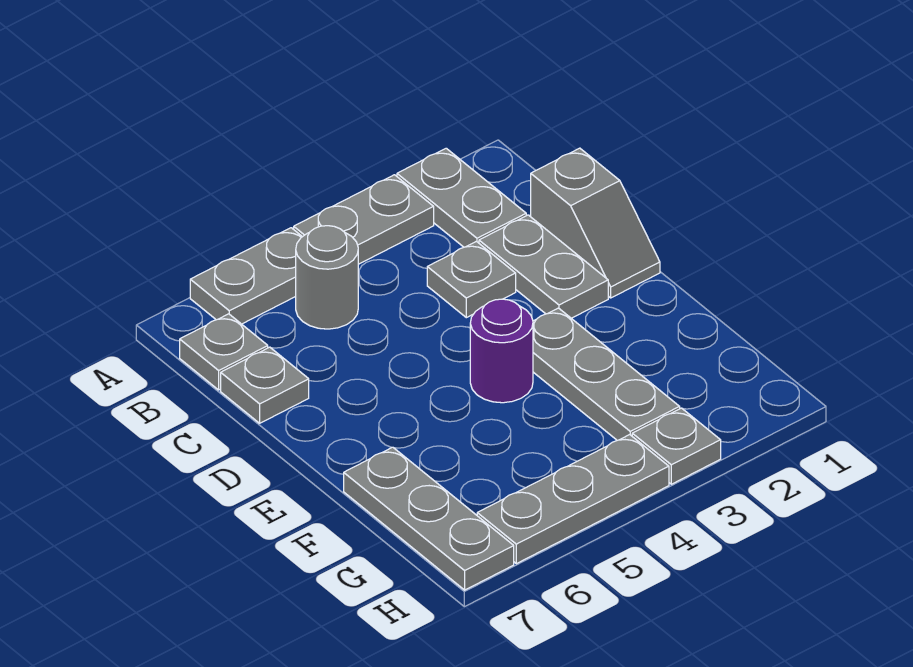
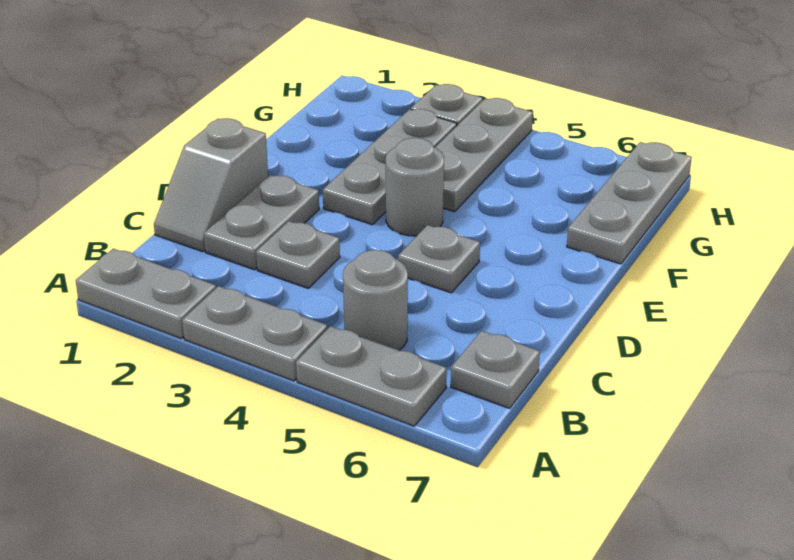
grey plate A2:B2 level 1 -> grey plate A1:A2 level 1
grey slope C1:D1 level 1 top C -> grey slope C1:D1 level 1 top D
grey plate C7 level 1 -> grey plate D5 level 1
purple round brick E4 level 1 -> grey round brick E4 level 1
grey plate H4:H6 level 1 -> grey plate F4:H4 level 1

